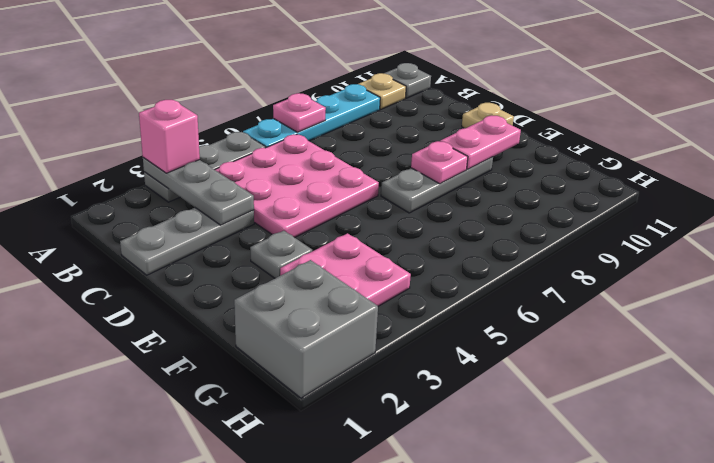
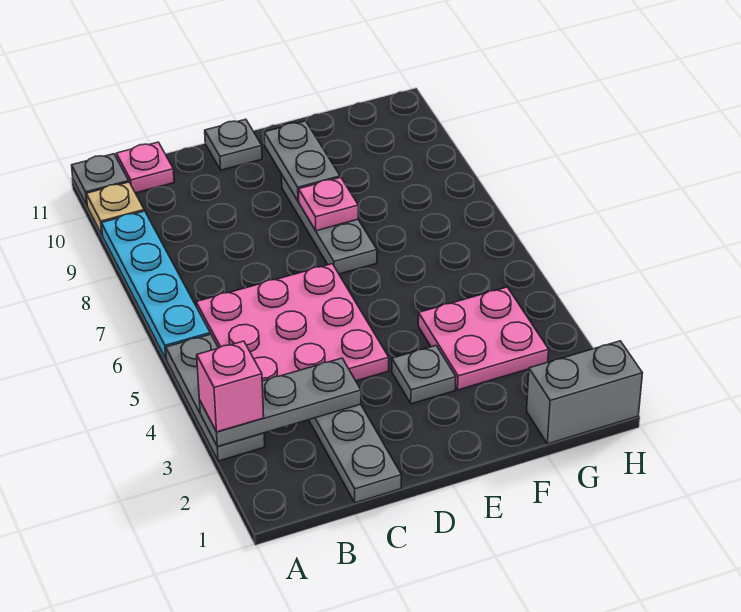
pink plate A7 level 2 -> pink plate B11 level 1
tan plate D11 level 1 -> grey plate D11 level 1
pink plate E9:E10 level 2 -> grey plate E9:E10 level 2
grey brick G1:H2 level 1 -> grey brick G1:H1 level 1

